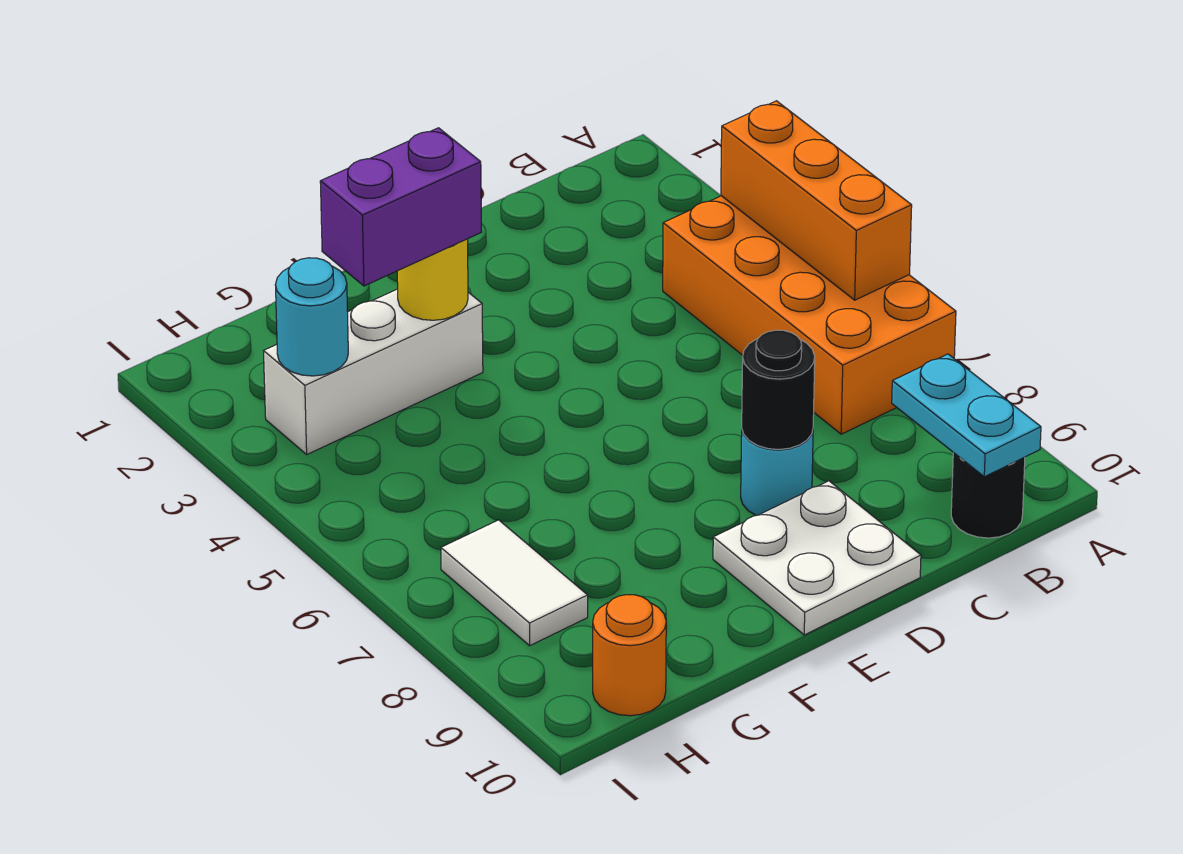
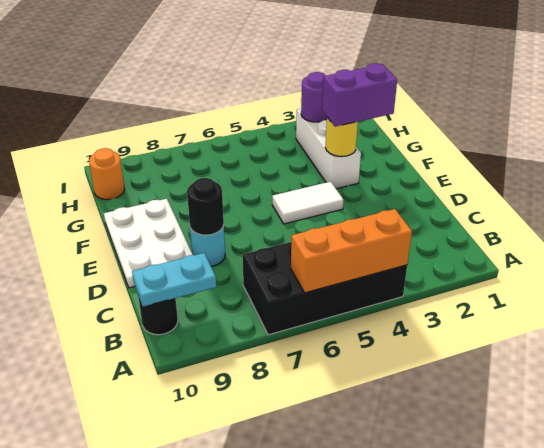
orange brick A4:B7 level 1 -> black brick A4:B7 level 1
white plate D9:E10 level 1 -> white plate D9:F10 level 1
purple brick F3:G3 level 3 -> purple brick F2:F3 level 3
cyan round brick H3 level 2 -> purple round brick H3 level 2
white tile H7:H8 level 1 -> white tile E4:E5 level 1

